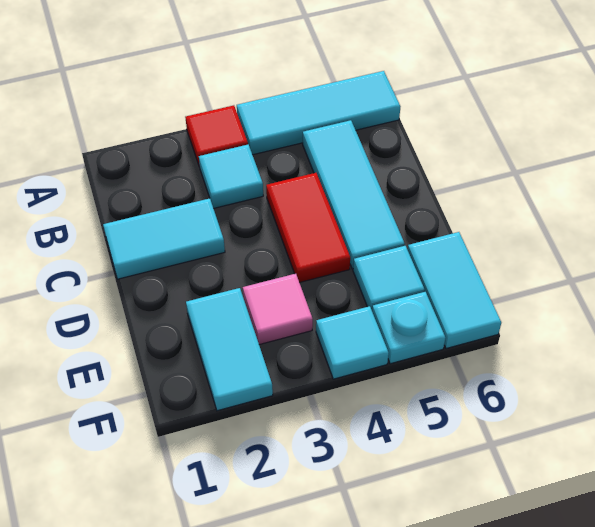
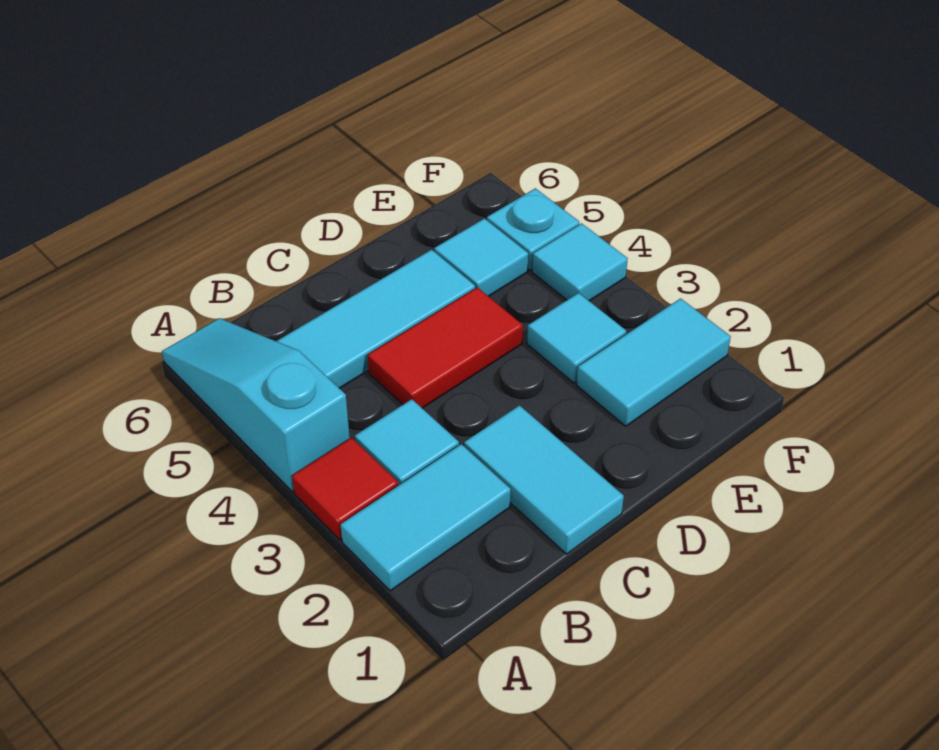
cyan tile A4:A6 level 1 -> cyan slope A4:A6 level 1 top 4
pink tile E3 level 1 -> cyan tile E3 level 1
cyan tile E6:F6 level 1 -> cyan tile A2:B2 level 1

